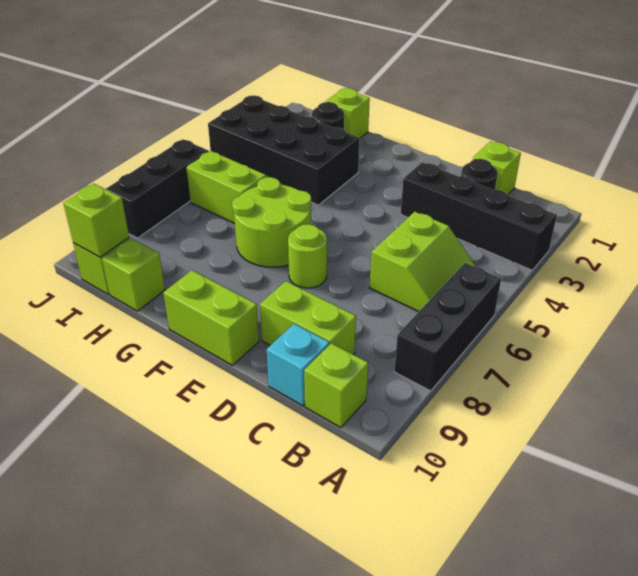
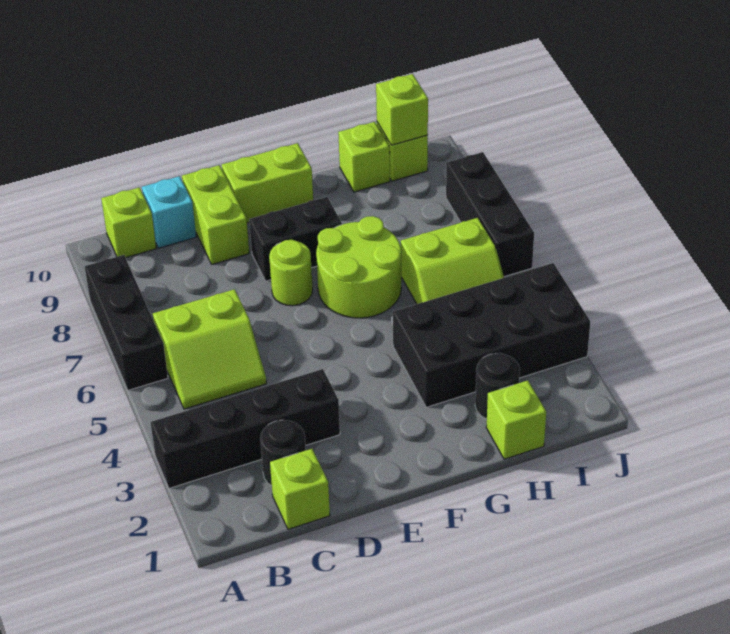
lime slope B5:C6 level 1 top C -> lime slope B5:C6 level 1 top 6
lime brick C9:D9 level 1 -> lime brick D9:D10 level 1
none -> black brick E8:F8 level 1

